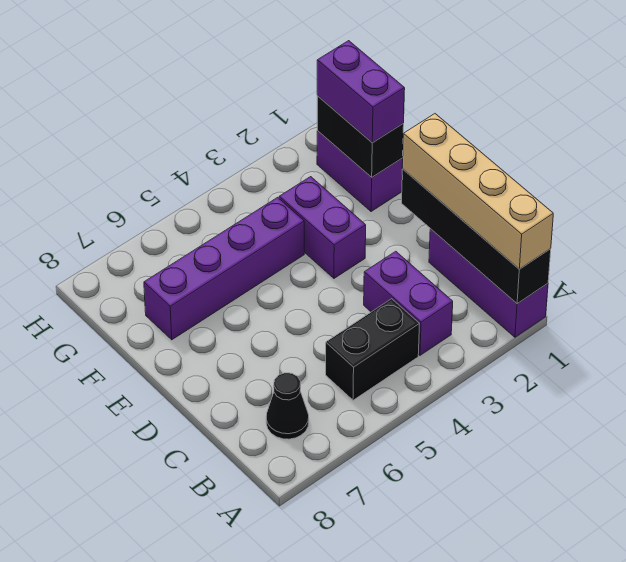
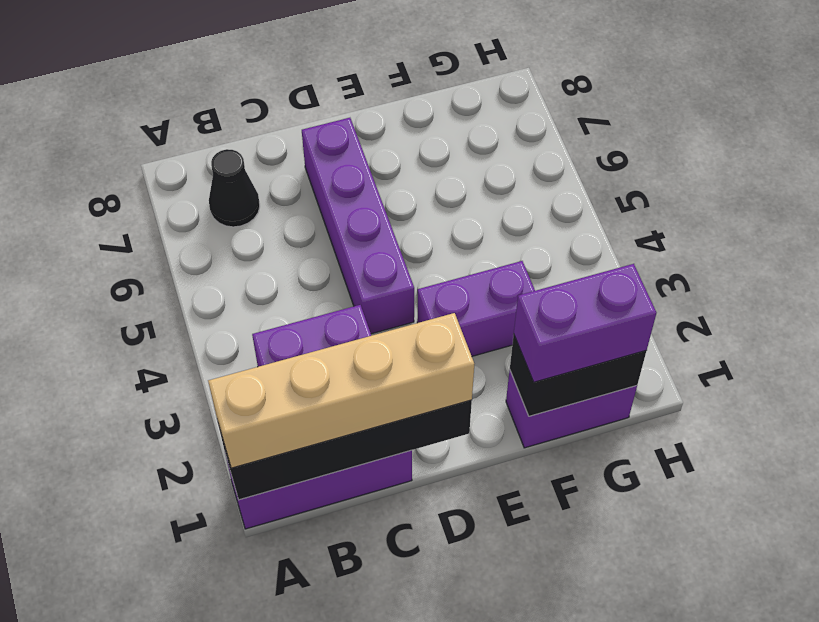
black brick B4:B5 level 1 -> none
purple brick F4:F7 level 1 -> purple brick D4:D7 level 1

